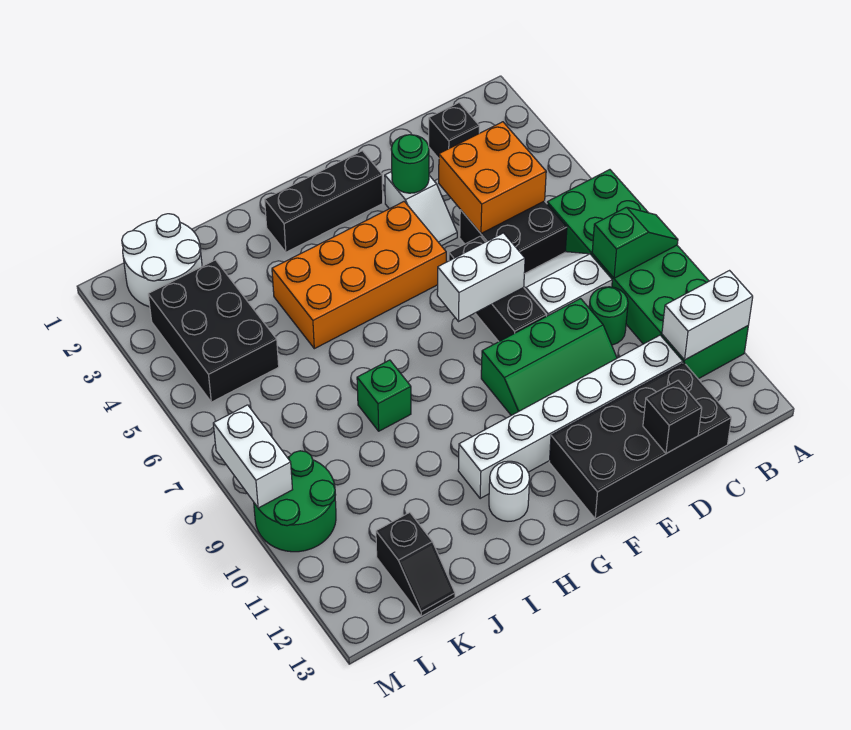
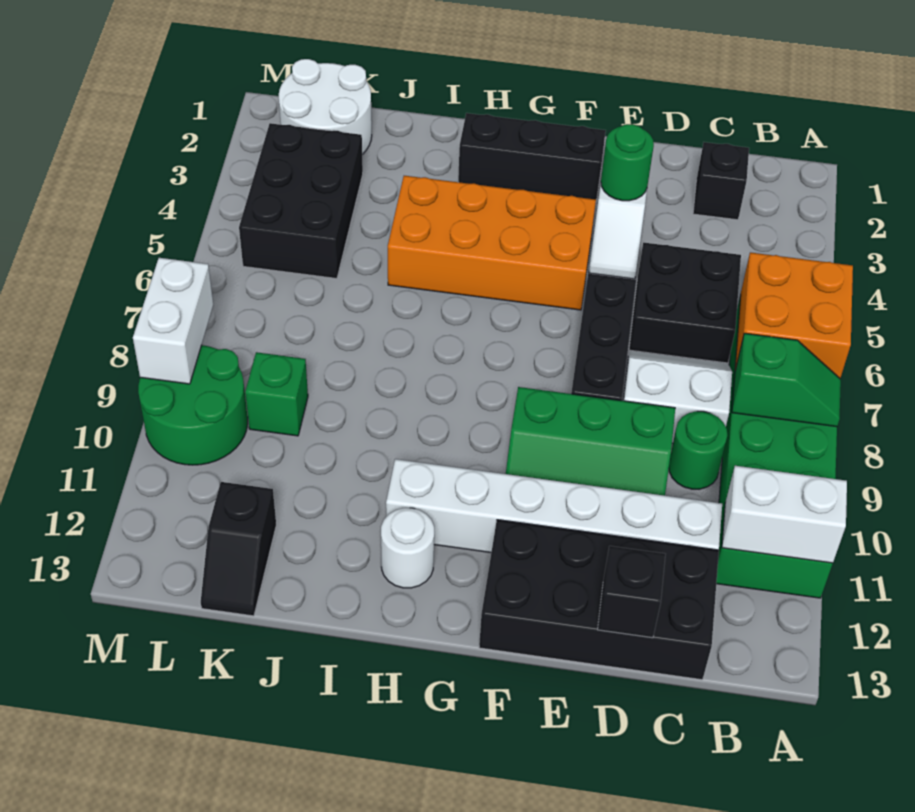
orange brick C4:D5 level 2 -> orange brick A6:B7 level 2
white brick E7:F7 level 2 -> none
green brick I8 level 1 -> green brick K9 level 1

